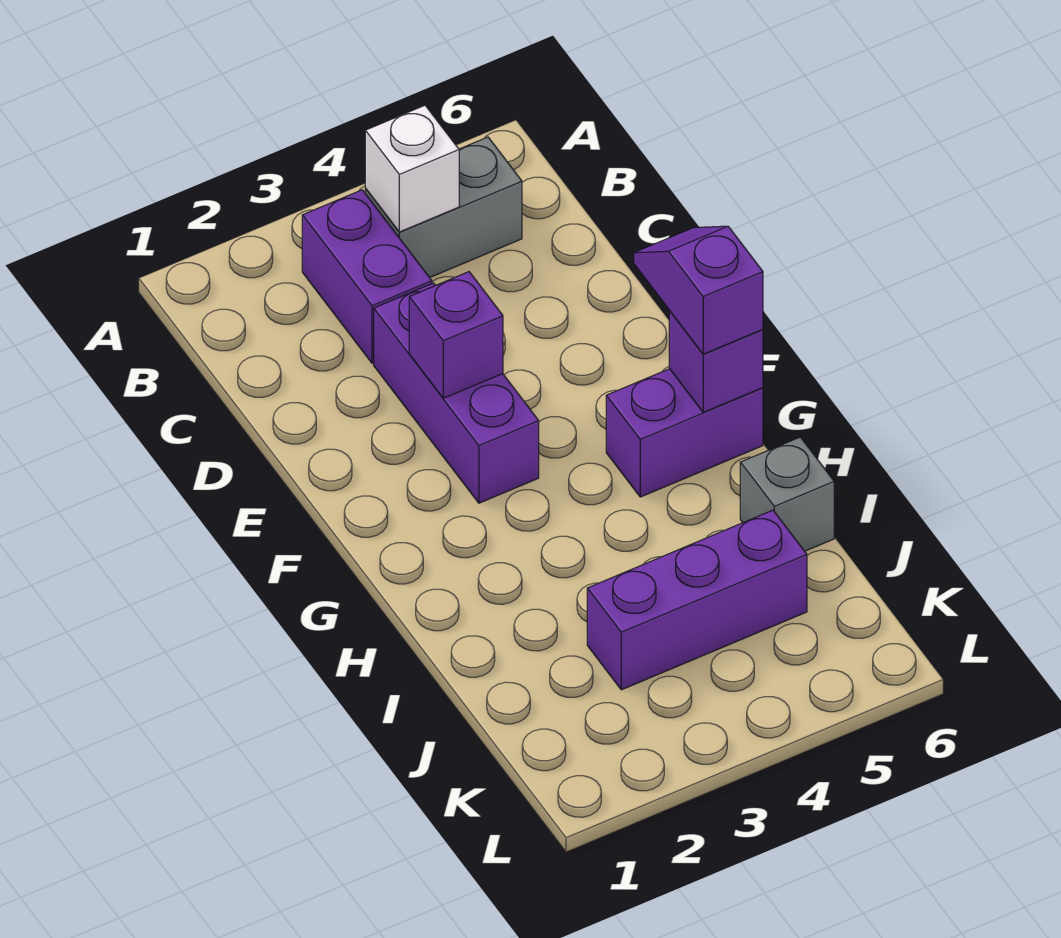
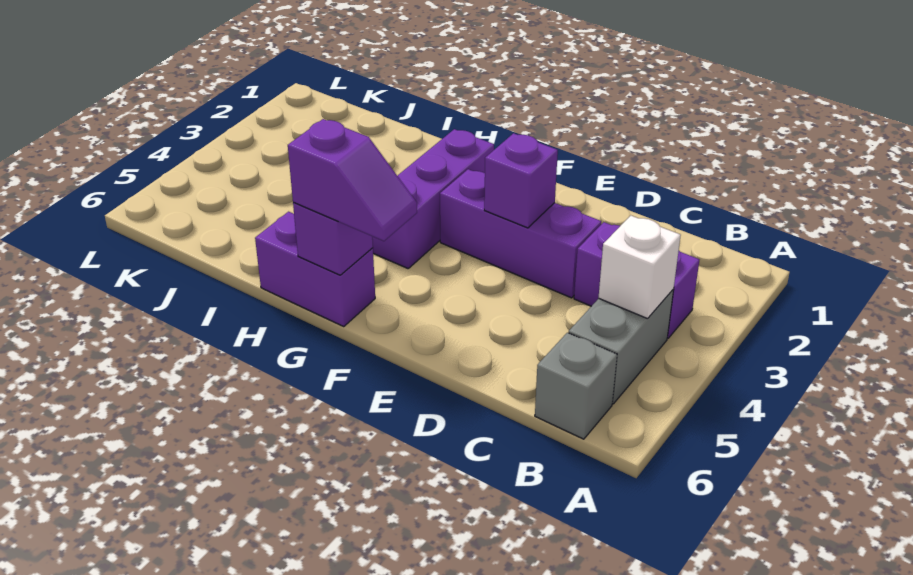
purple brick G5:G6 level 1 -> purple brick G6:H6 level 1
grey brick I6 level 1 -> grey brick B6 level 1
purple brick J3:J5 level 1 -> purple brick G2:G4 level 1

